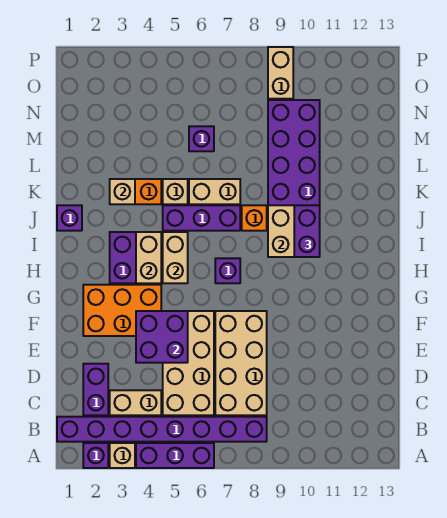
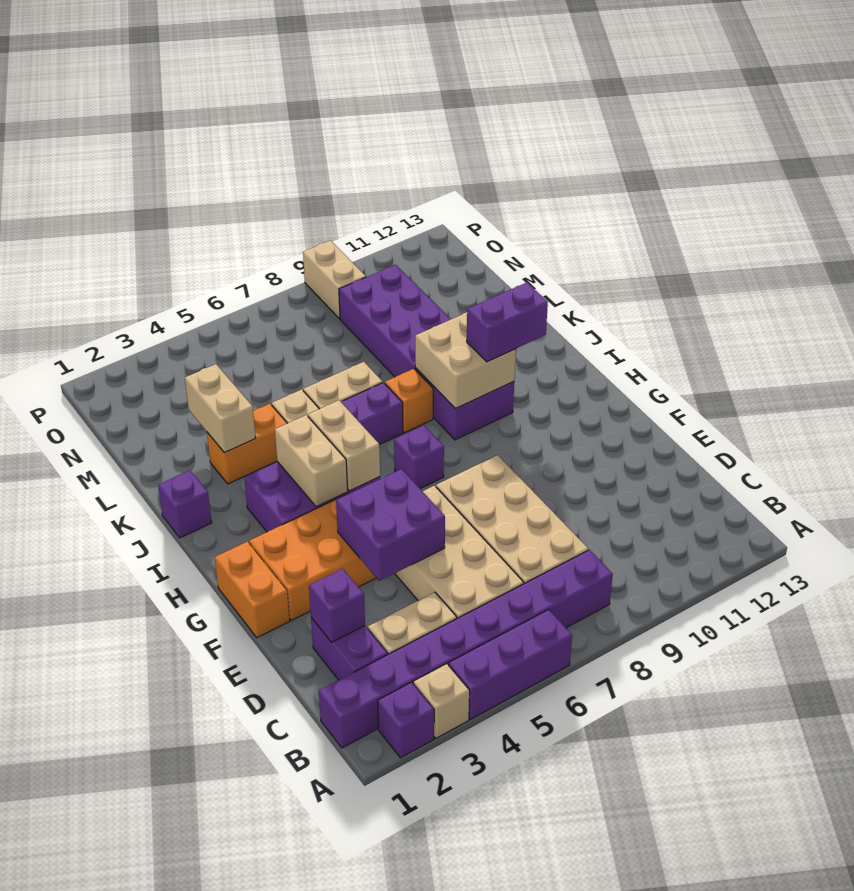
none -> orange brick F1:G1 level 1
purple brick I10:J10 level 3 -> purple brick I10:I11 level 3
tan brick K3 level 2 -> tan brick K3:L3 level 2
purple brick M6 level 1 -> purple brick D2 level 2

